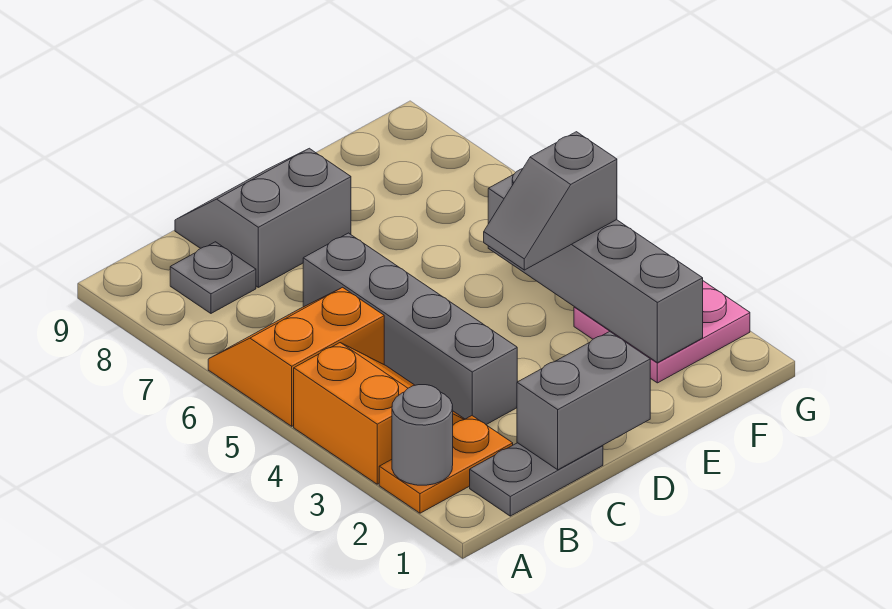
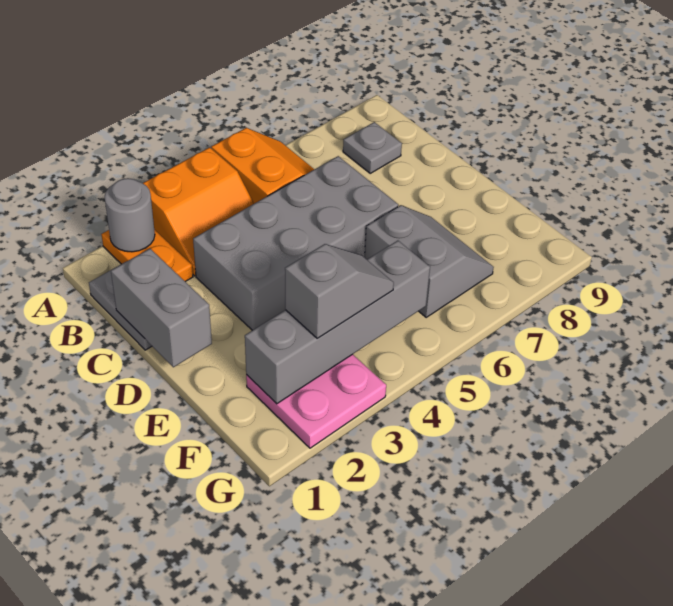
grey brick C3:C6 level 1 -> grey brick C3:D6 level 1
grey slope C8:D9 level 1 top 8 -> grey slope E6:F7 level 1 top 6
grey slope E4:F4 level 3 top F -> grey slope F3:F4 level 3 top 3

